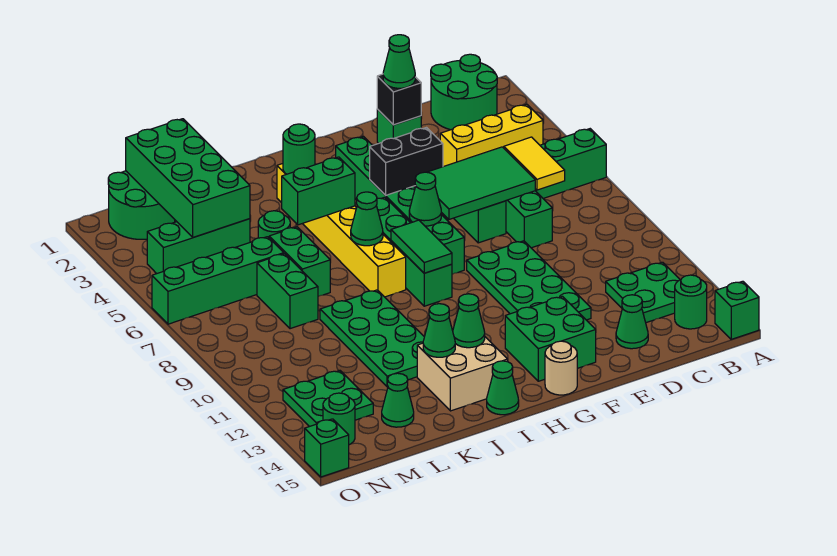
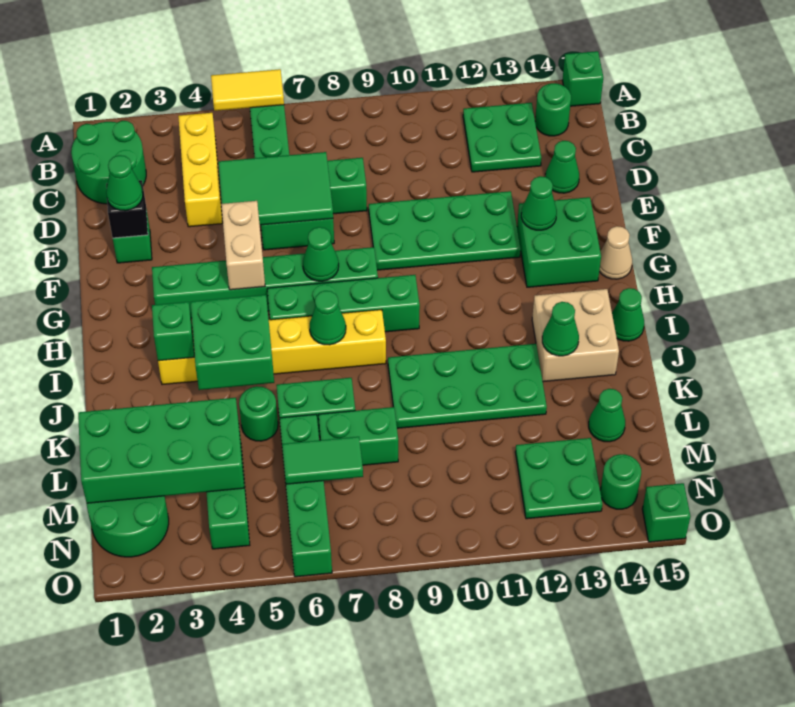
yellow tile C6:C7 level 2 -> yellow tile A5:A6 level 2
green tile D6:F7 level 2 -> green tile D5:E7 level 2
black brick F5:G5 level 2 -> tan brick F5:G5 level 2
tan round brick G15 level 1 -> tan cone G15 level 1
green tile H8:H9 level 2 -> green tile M6:M7 level 2
green round brick I3 level 2 -> green brick I3 level 2
green brick I5:J5 level 2 -> green brick I4:J5 level 2
green cone I13 level 2 -> green cone F13 level 2

